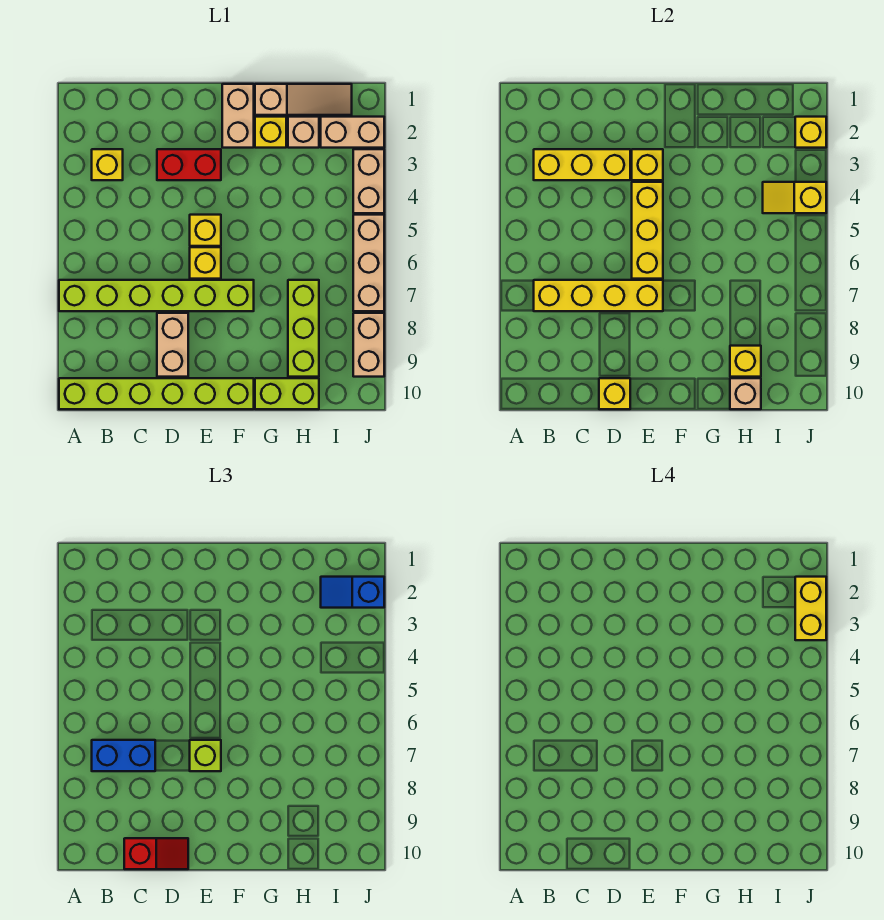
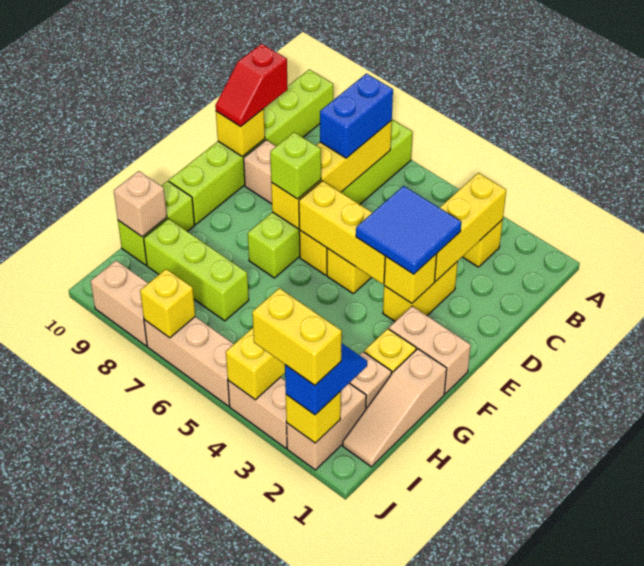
red brick D3:E3 level 1 -> yellow brick D3:E3 level 1
none -> blue tile D3:E4 level 3
yellow brick H9 level 2 -> yellow brick J7 level 2

